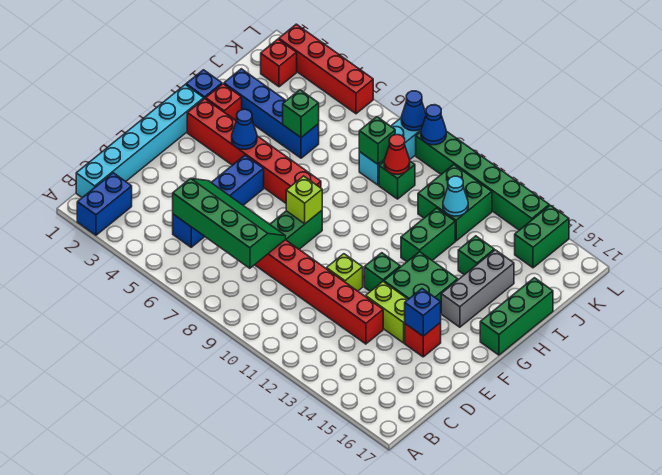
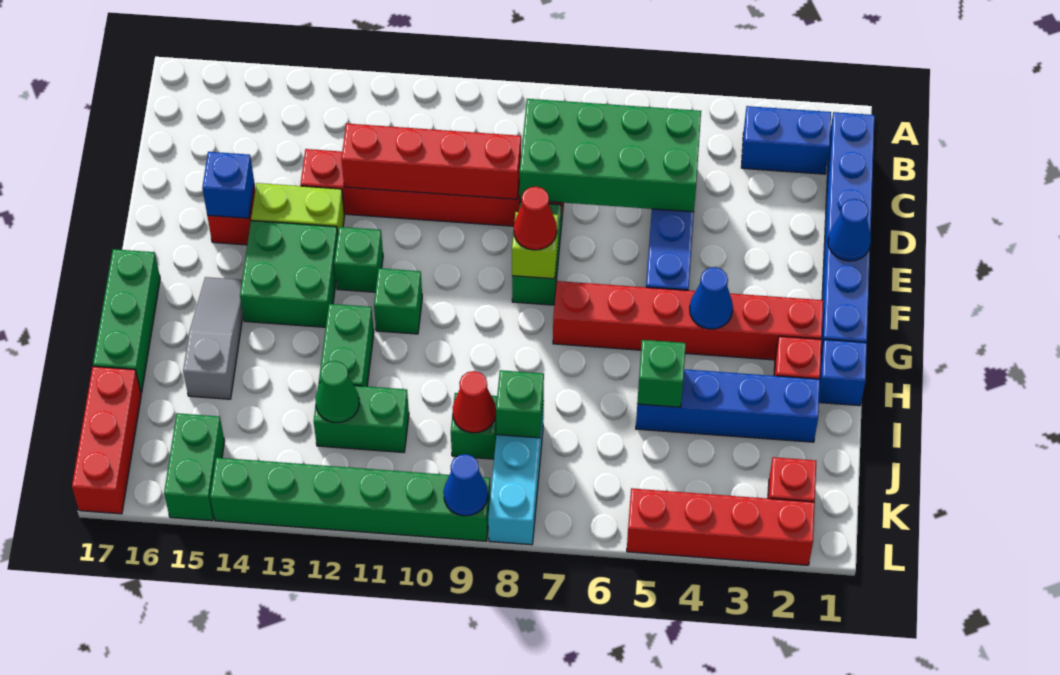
blue brick A2:B2 level 1 -> blue brick B2:B3 level 1
cyan brick B1:G1 level 1 -> blue brick B1:G1 level 1
green slope C5:D8 level 2 top C -> green brick C5:D8 level 2
none -> red brick D9:D12 level 2
lime brick E11 level 1 -> none
none -> red cone F8 level 3
grey brick G15:I15 level 1 -> grey slope G15:I15 level 1 top I
green brick I14 level 1 -> green brick G11 level 1
green brick J11:K12 level 1 -> green brick J11:J12 level 1
cyan cone J12 level 2 -> green cone J12 level 2
none -> red brick J17:L17 level 1
blue cone L8 level 2 -> blue cone E1 level 2

